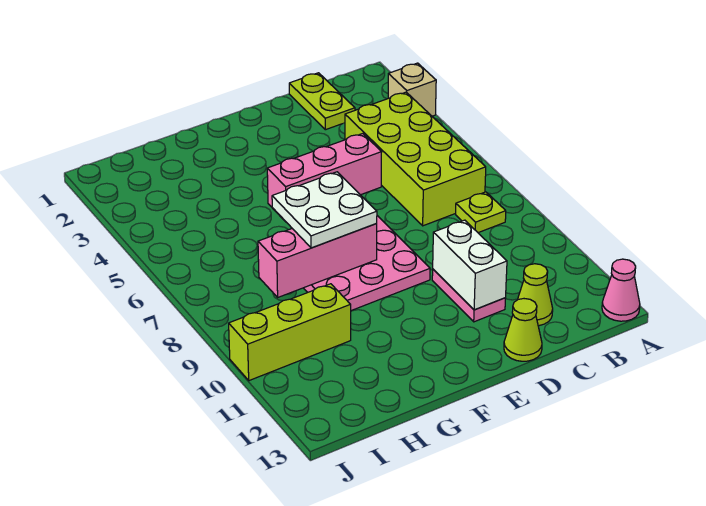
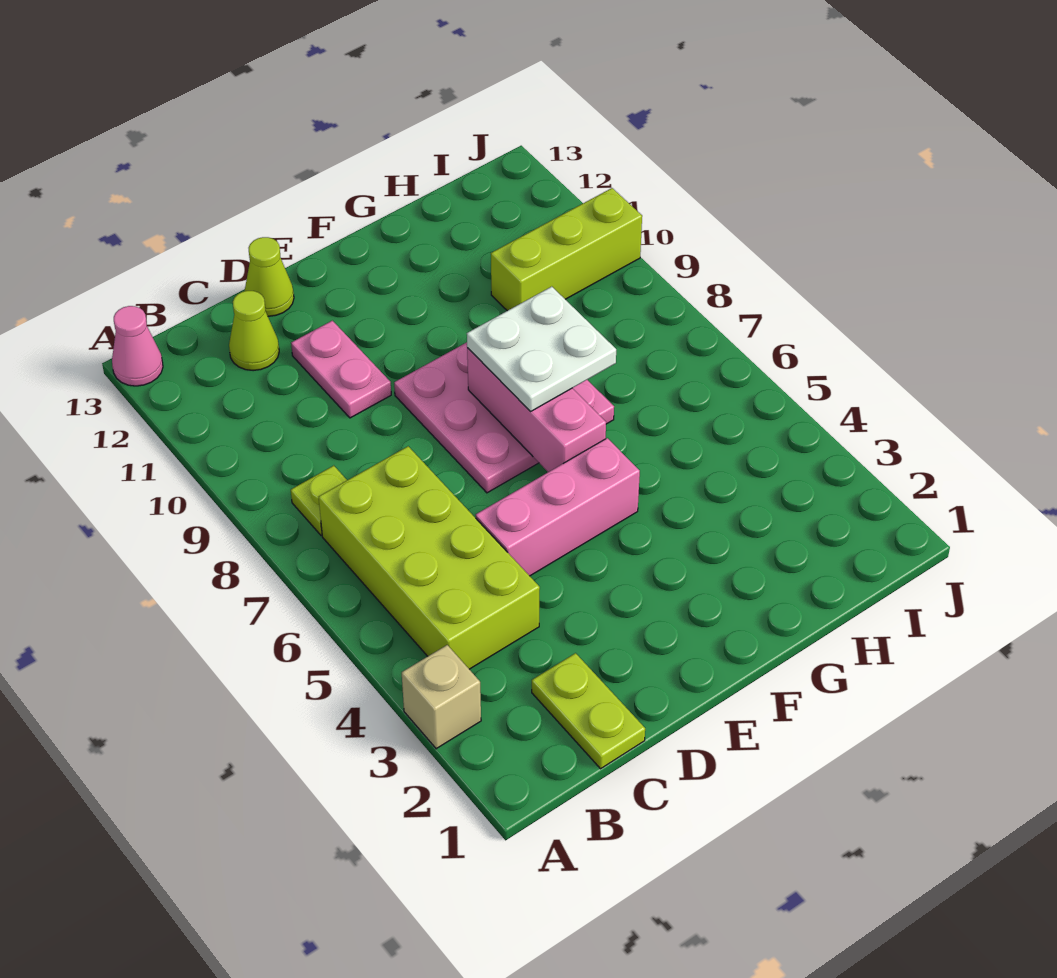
white brick D10:D11 level 2 -> none
pink brick F8:H8 level 2 -> pink brick F6:F8 level 2

